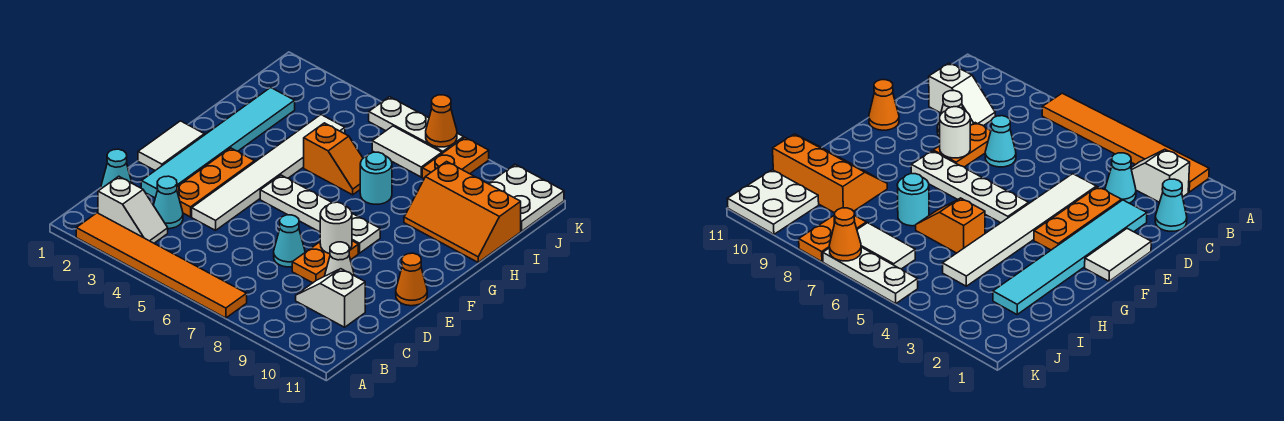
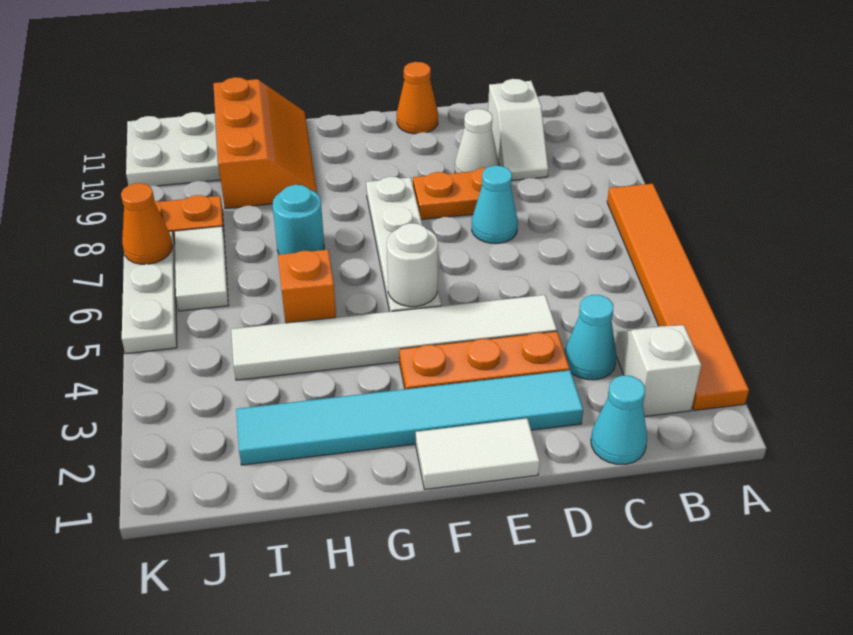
white round brick E8 level 2 -> white round brick F5 level 2

